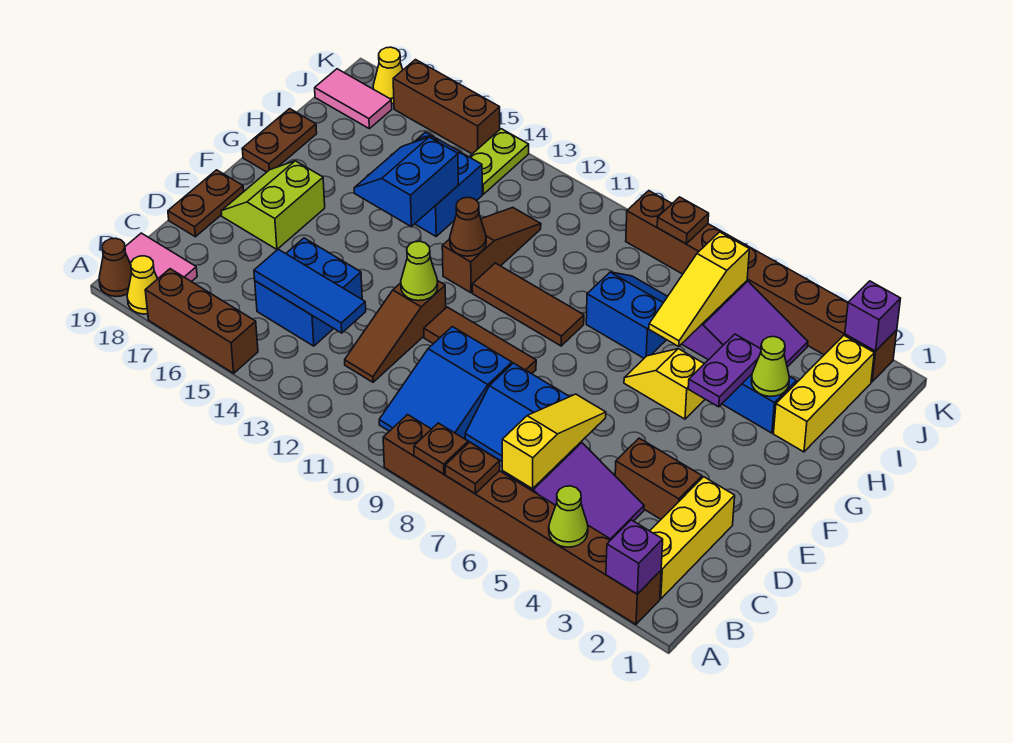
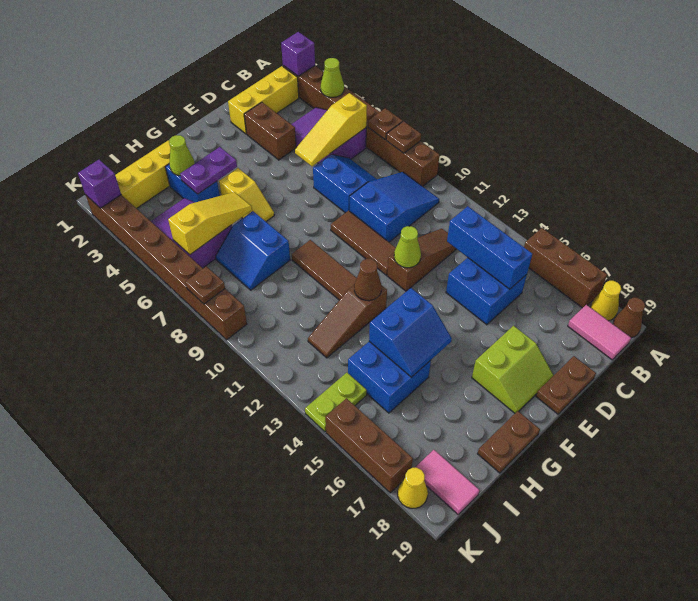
blue tile C13:C15 level 2 -> blue brick C13:C15 level 2

